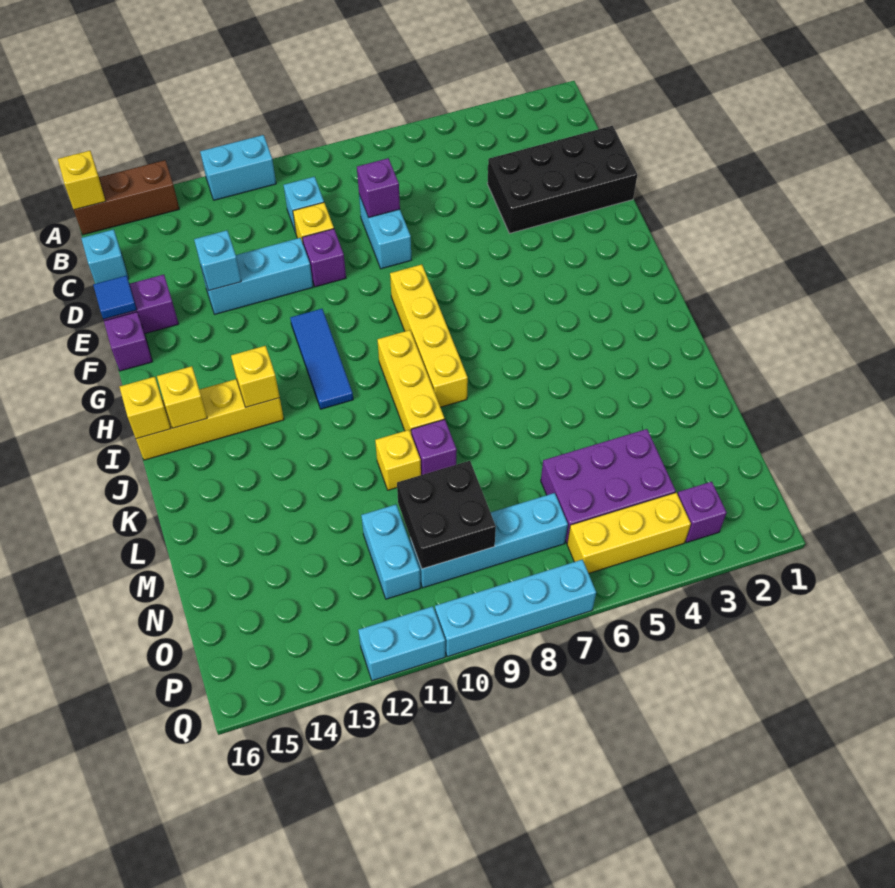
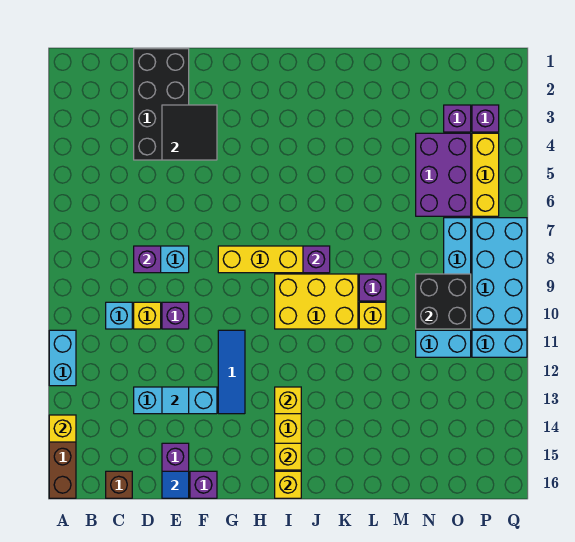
yellow brick A16 level 2 -> yellow brick A14 level 2
cyan brick C16 level 1 -> brown brick C16 level 1
none -> black tile E3:F4 level 2
cyan brick E11:E13 level 1 -> cyan brick D13:F13 level 1
cyan brick E13 level 2 -> cyan tile E13 level 2
blue tile G11:I11 level 1 -> blue tile G11:G13 level 1
yellow brick I9:K9 level 1 -> yellow brick I9:K10 level 1
none -> purple brick J8 level 2
none -> purple brick O3 level 1
cyan brick Q7:Q10 level 1 -> cyan brick P7:Q10 level 1
cyan brick Q11:Q12 level 1 -> cyan brick P11:Q11 level 1

